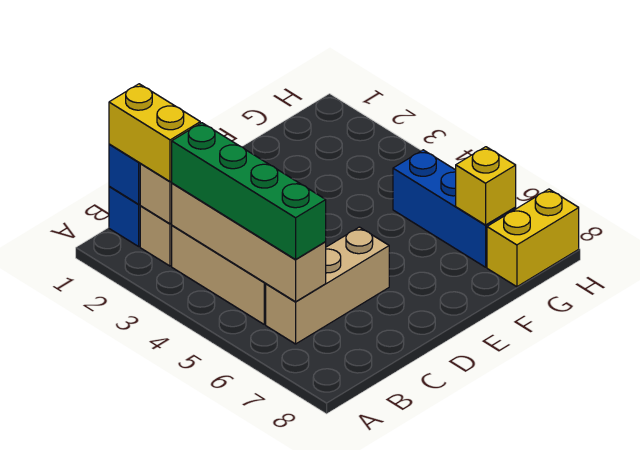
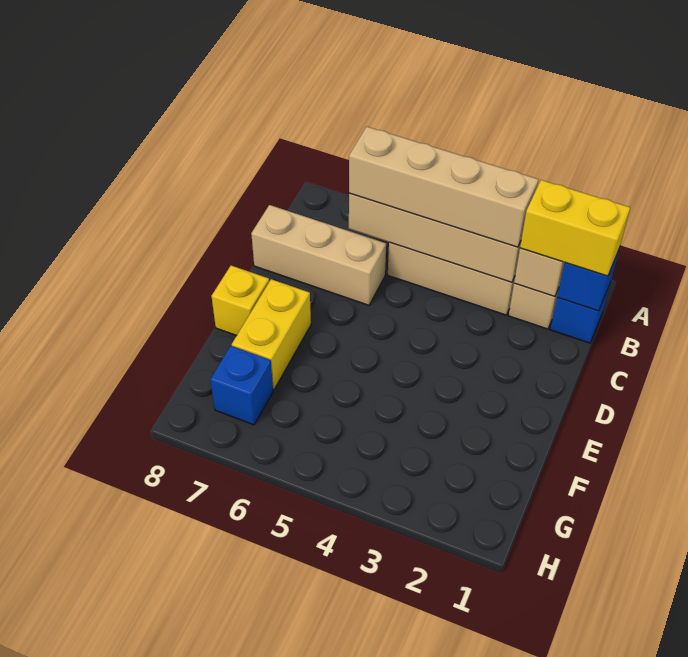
green brick B3:B6 level 3 -> tan brick B3:B6 level 3
tan brick B6:D6 level 1 -> tan brick C6:C8 level 1
blue brick G5:G7 level 1 -> blue brick G7 level 1
yellow brick G7 level 2 -> yellow brick E8 level 1
yellow brick G8:H8 level 1 -> yellow brick E7:F7 level 1

